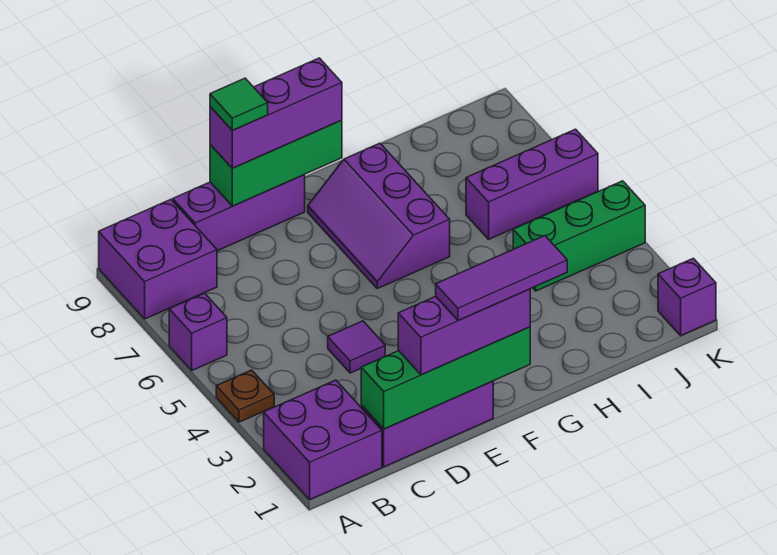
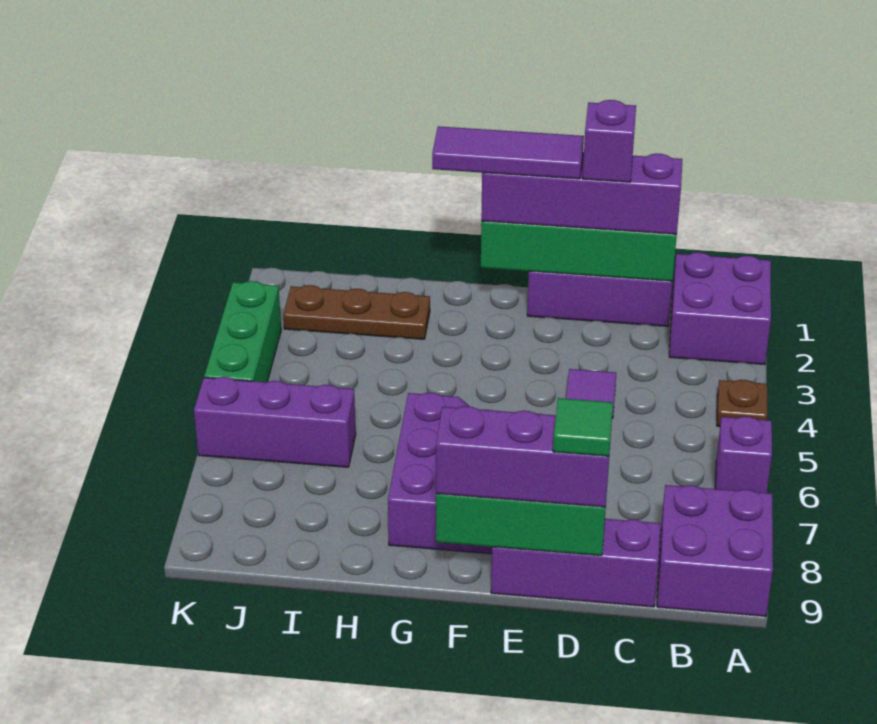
purple brick D1:F1 level 3 -> purple brick C1:F1 level 3
none -> brown plate H2:J2 level 1
green brick I4:K4 level 1 -> green brick K3:K5 level 1
purple brick K1 level 1 -> purple brick D1 level 4

